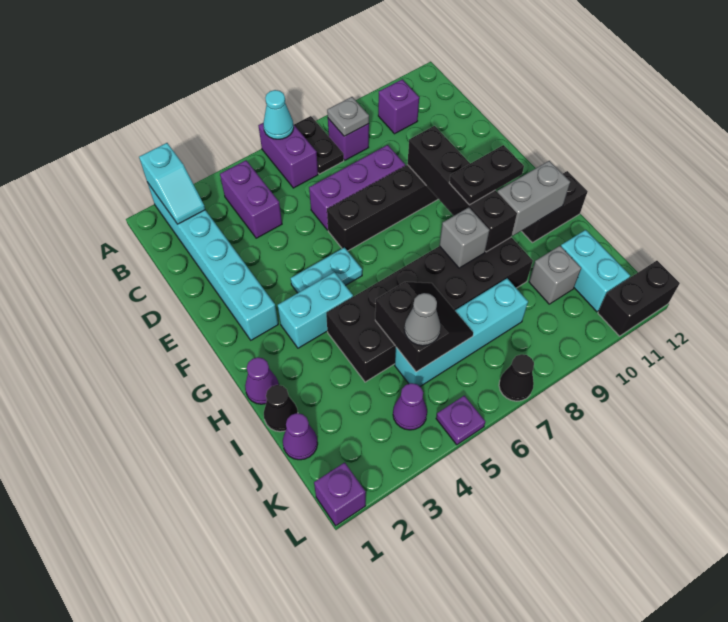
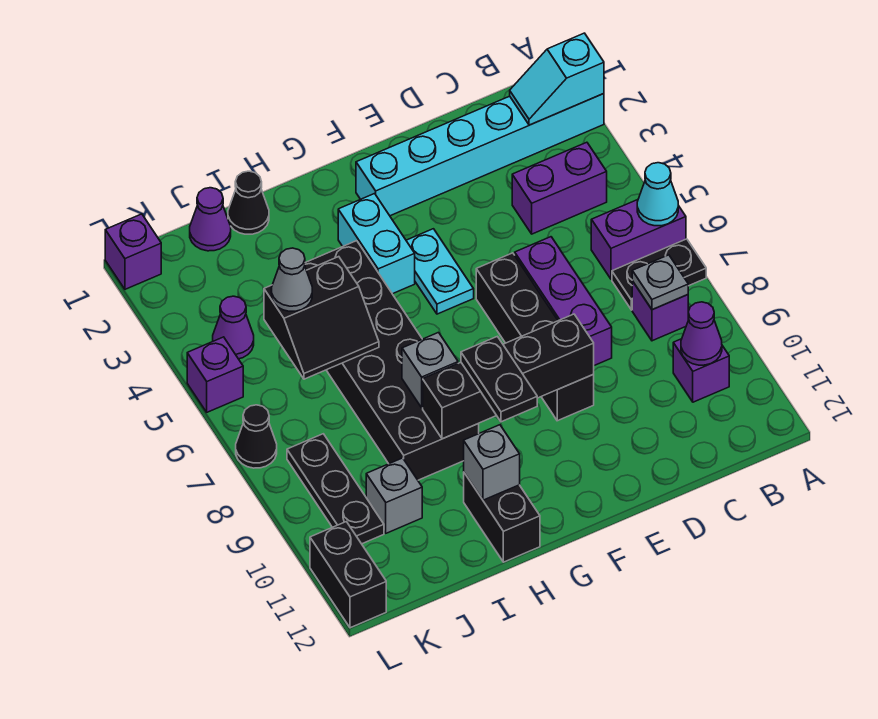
purple cone H1 level 1 -> purple cone B10 level 2
grey brick H10:H11 level 2 -> grey brick H11 level 2
cyan brick J5:J8 level 1 -> none
cyan brick J11:K11 level 1 -> none
none -> black plate K8:K10 level 1
purple plate L5 level 1 -> purple brick L5 level 1

